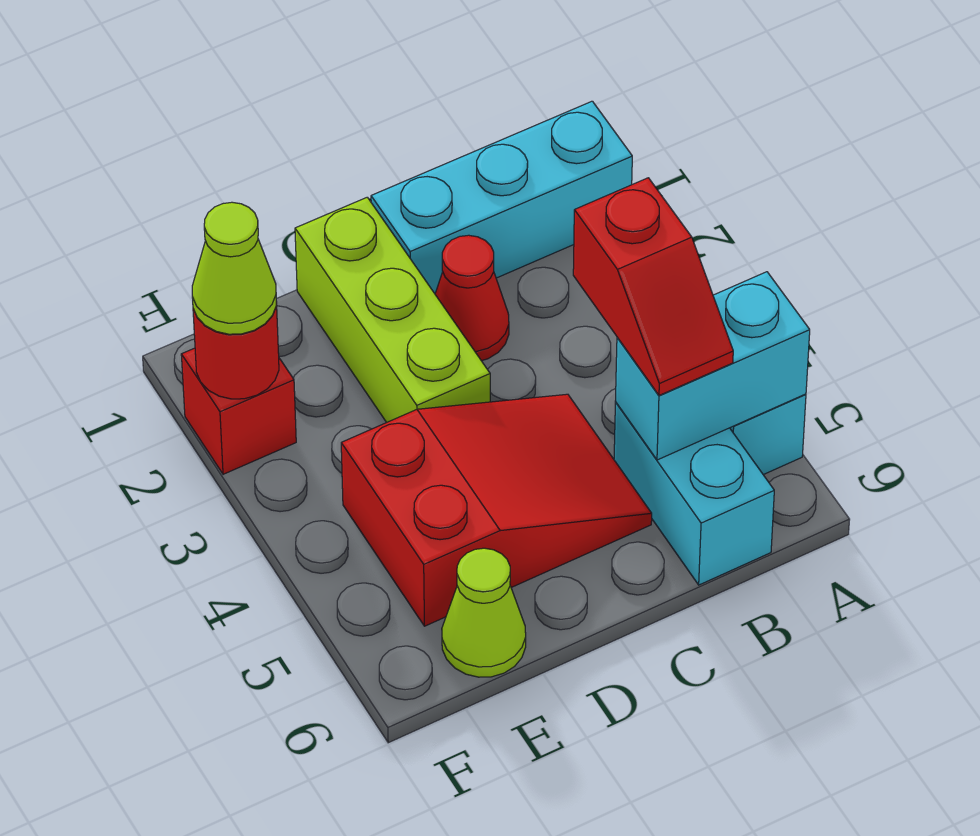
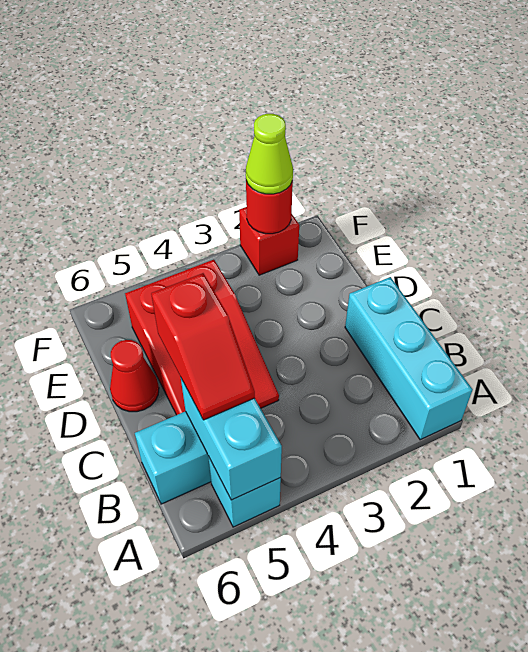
red slope B4:B5 level 3 top 4 -> red slope B5:C5 level 3 top C
red cone C2 level 1 -> red cone D6 level 1
lime brick D1:D3 level 1 -> none
lime cone E6 level 1 -> none

